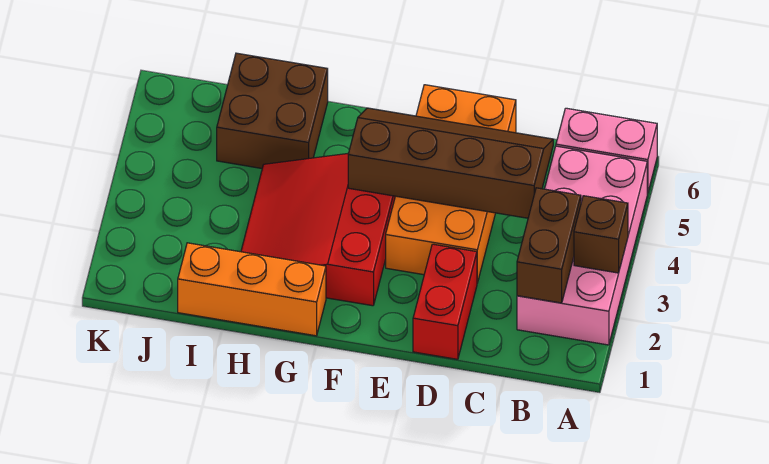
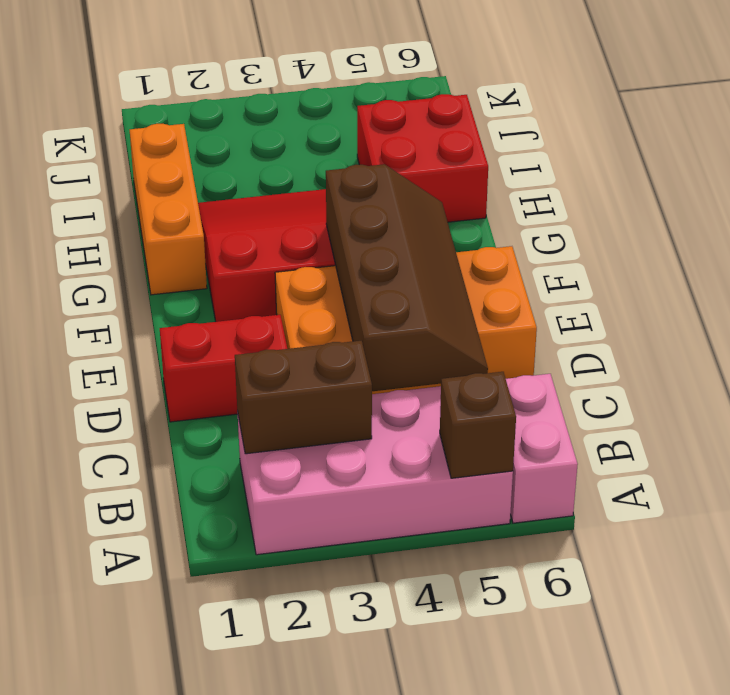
brown brick A3 level 2 -> brown brick A5 level 2
brown brick H5:I6 level 1 -> red brick H5:I6 level 1

